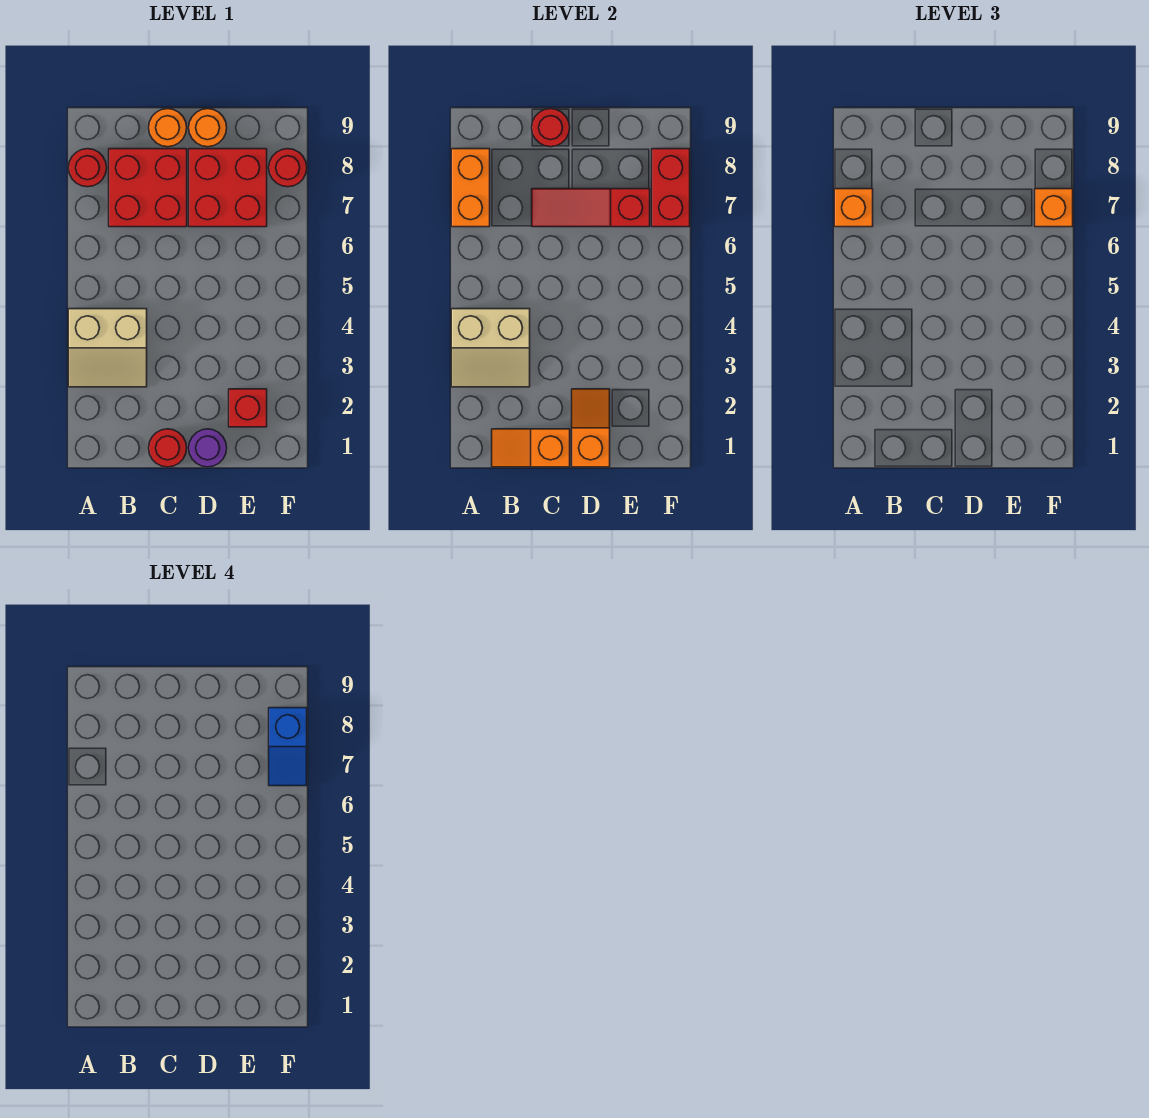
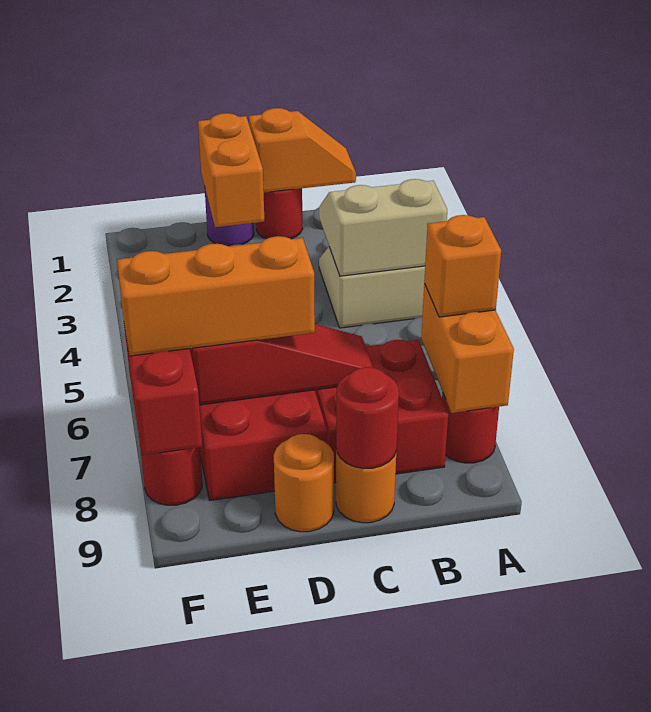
orange slope D1:D2 level 2 top 1 -> orange brick D1:D2 level 2
red brick E2 level 1 -> none
orange brick F7 level 3 -> orange brick D7:F7 level 3
blue slope F7:F8 level 4 top 8 -> none

